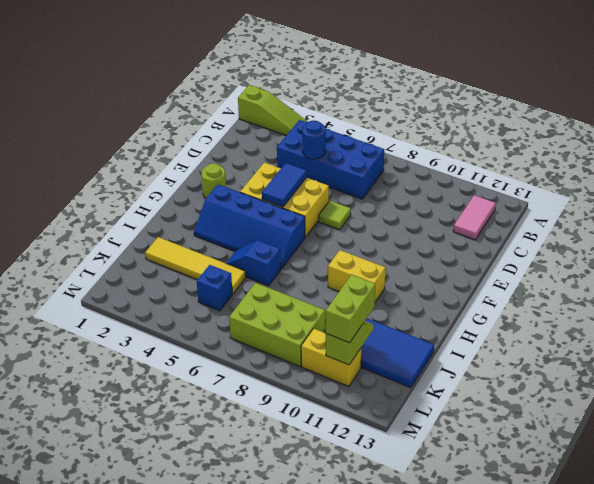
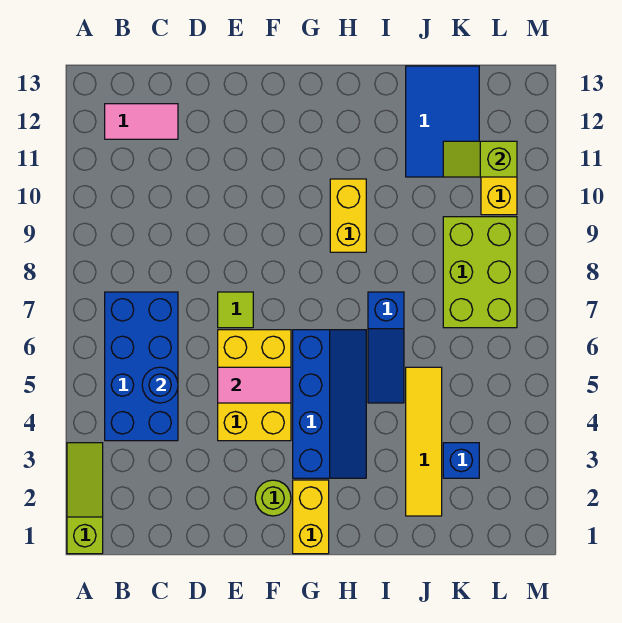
blue tile E5:F5 level 2 -> pink tile E5:F5 level 2
none -> yellow brick G1:G2 level 1
blue slope I5:I6 level 1 top 6 -> blue slope I5:I7 level 1 top 7
blue brick K5 level 1 -> blue brick K3 level 1
lime brick K11:L11 level 3 -> none

